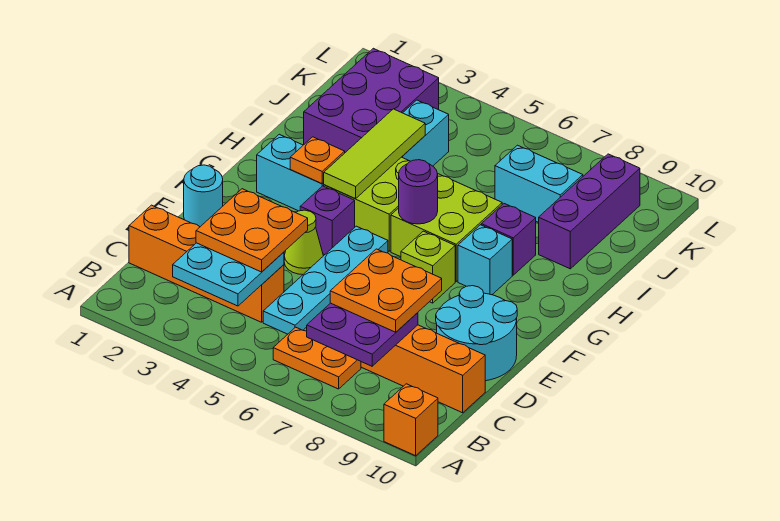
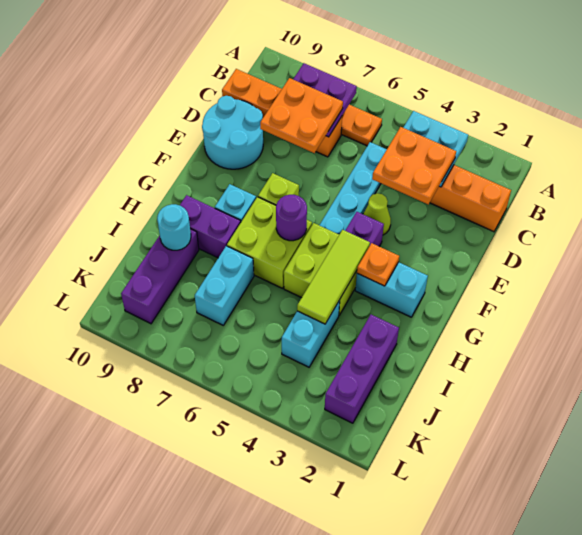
orange brick A10 level 1 -> none
cyan round brick E1 level 1 -> cyan round brick I9 level 2
purple brick H8 level 1 -> purple brick H8:H9 level 1
purple brick I2:K3 level 1 -> purple brick I2:K2 level 1
cyan brick J7:J8 level 1 -> cyan brick I7:J7 level 1

